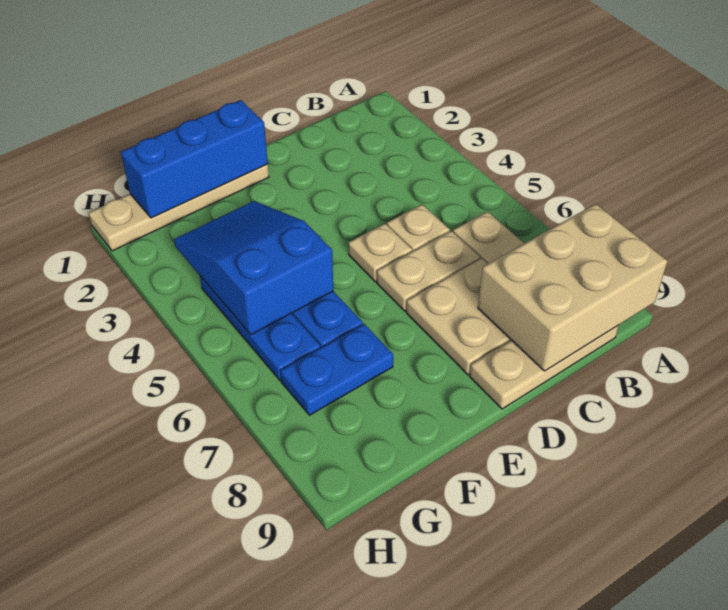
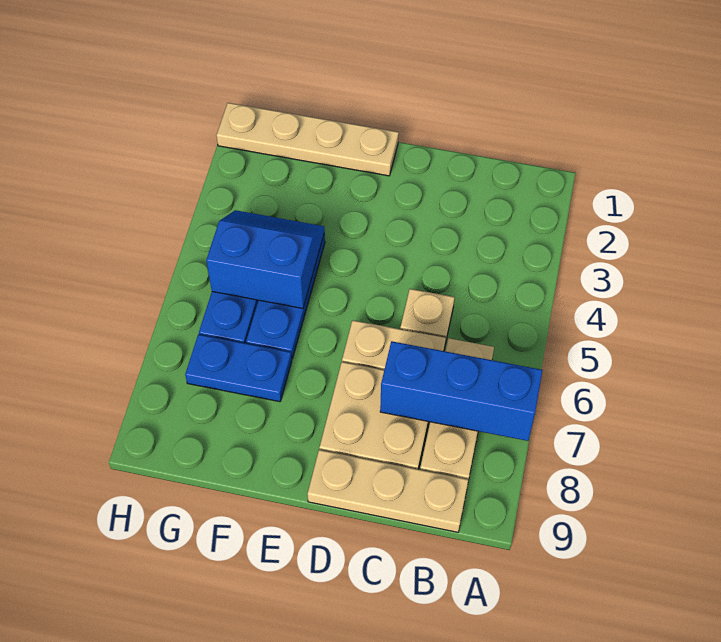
tan brick A8:C9 level 2 -> none
tan plate D5 level 1 -> none
blue brick E1:G1 level 2 -> blue brick A7:C7 level 2
blue slope F3:G5 level 2 top 5 -> blue slope F4:G5 level 2 top 5

